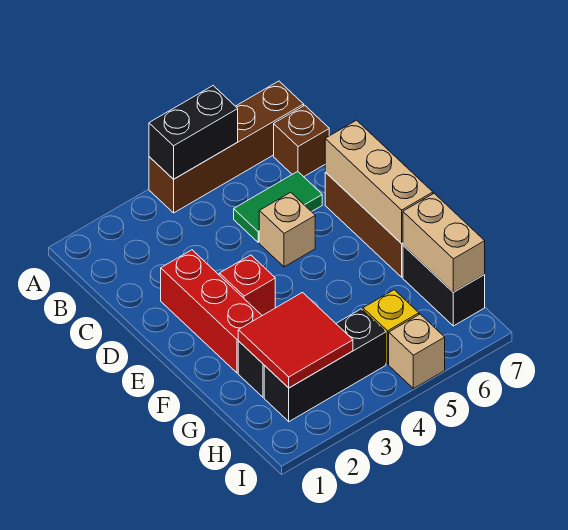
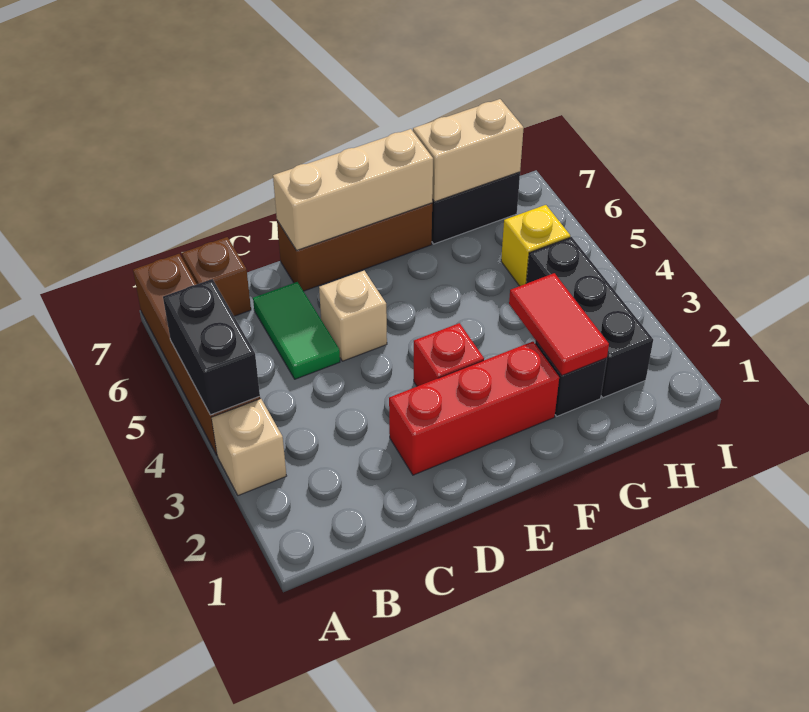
red tile G2:H3 level 2 -> red tile G2:G3 level 2
tan brick I5 level 1 -> tan brick A3 level 1

